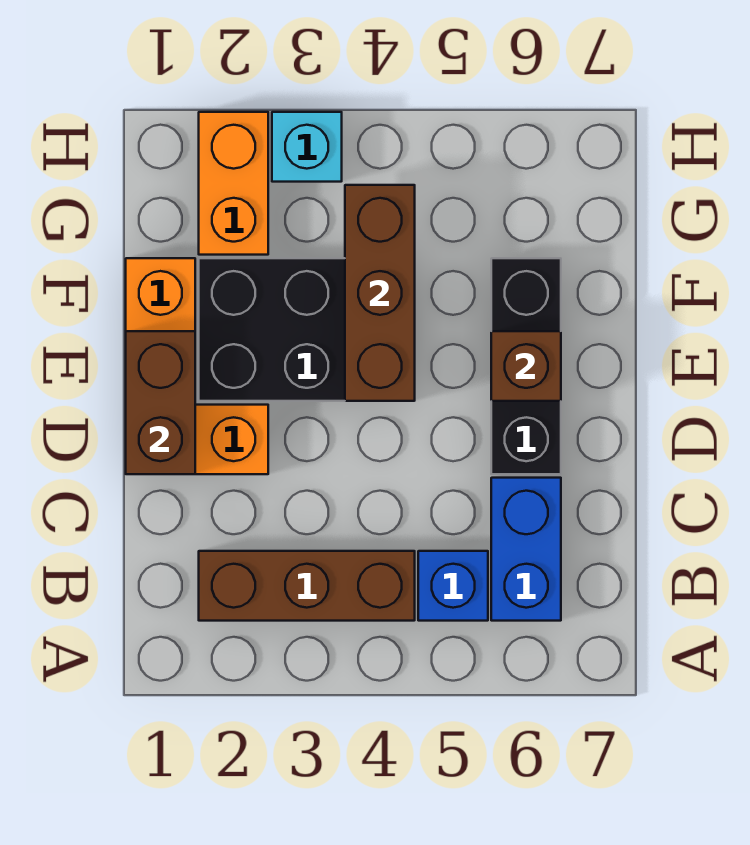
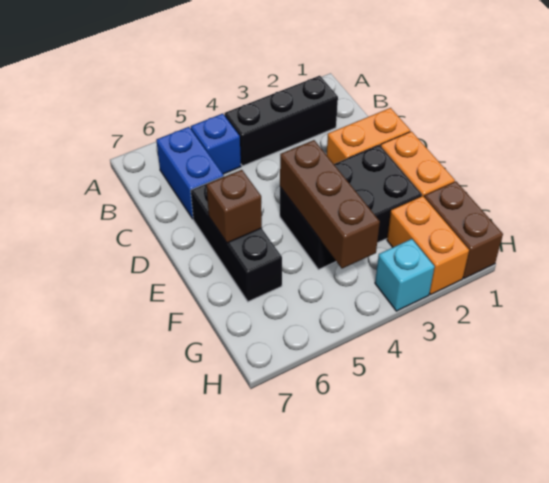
brown brick B2:B4 level 1 -> black brick B2:B4 level 1
brown brick D1:E1 level 2 -> brown brick G1:H1 level 1

